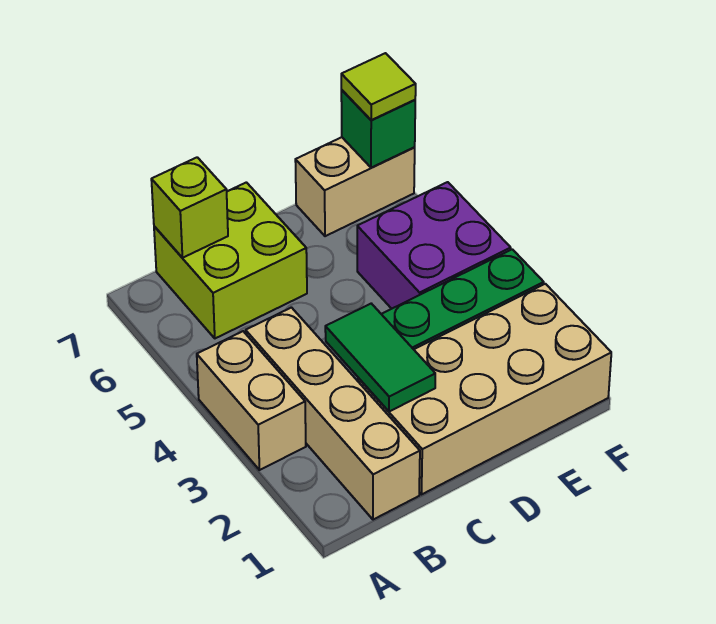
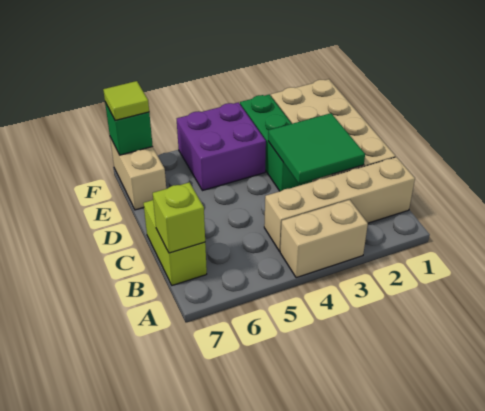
lime brick B6:C7 level 1 -> lime brick B7:C7 level 1
green tile C2:C3 level 2 -> green tile C2:D3 level 2

